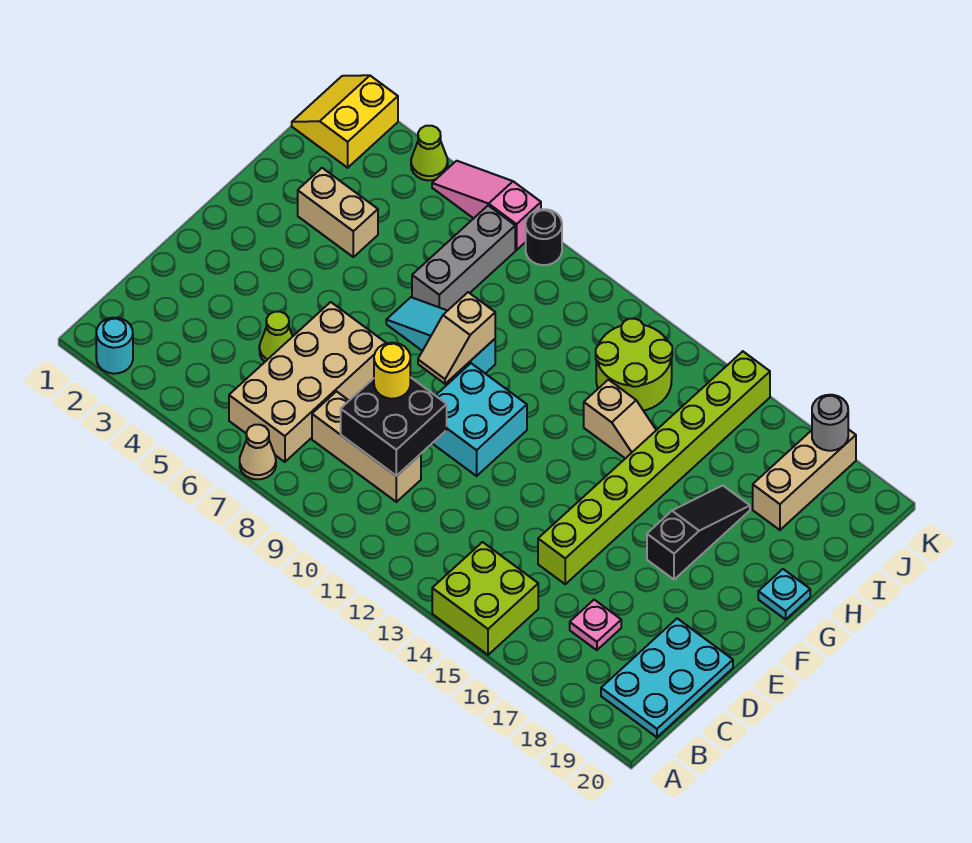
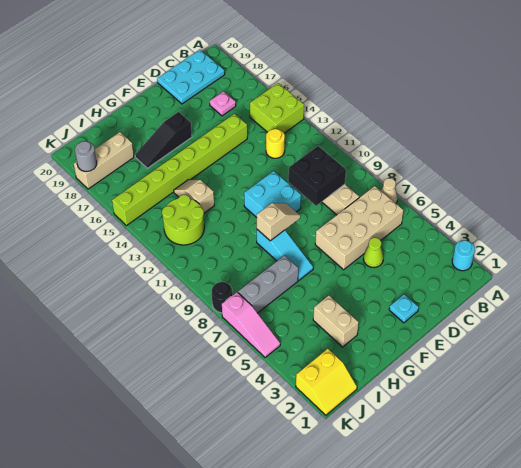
yellow round brick D9 level 3 -> yellow round brick C13 level 1
cyan plate G20 level 1 -> cyan plate E2 level 1
lime cone K4 level 1 -> none

